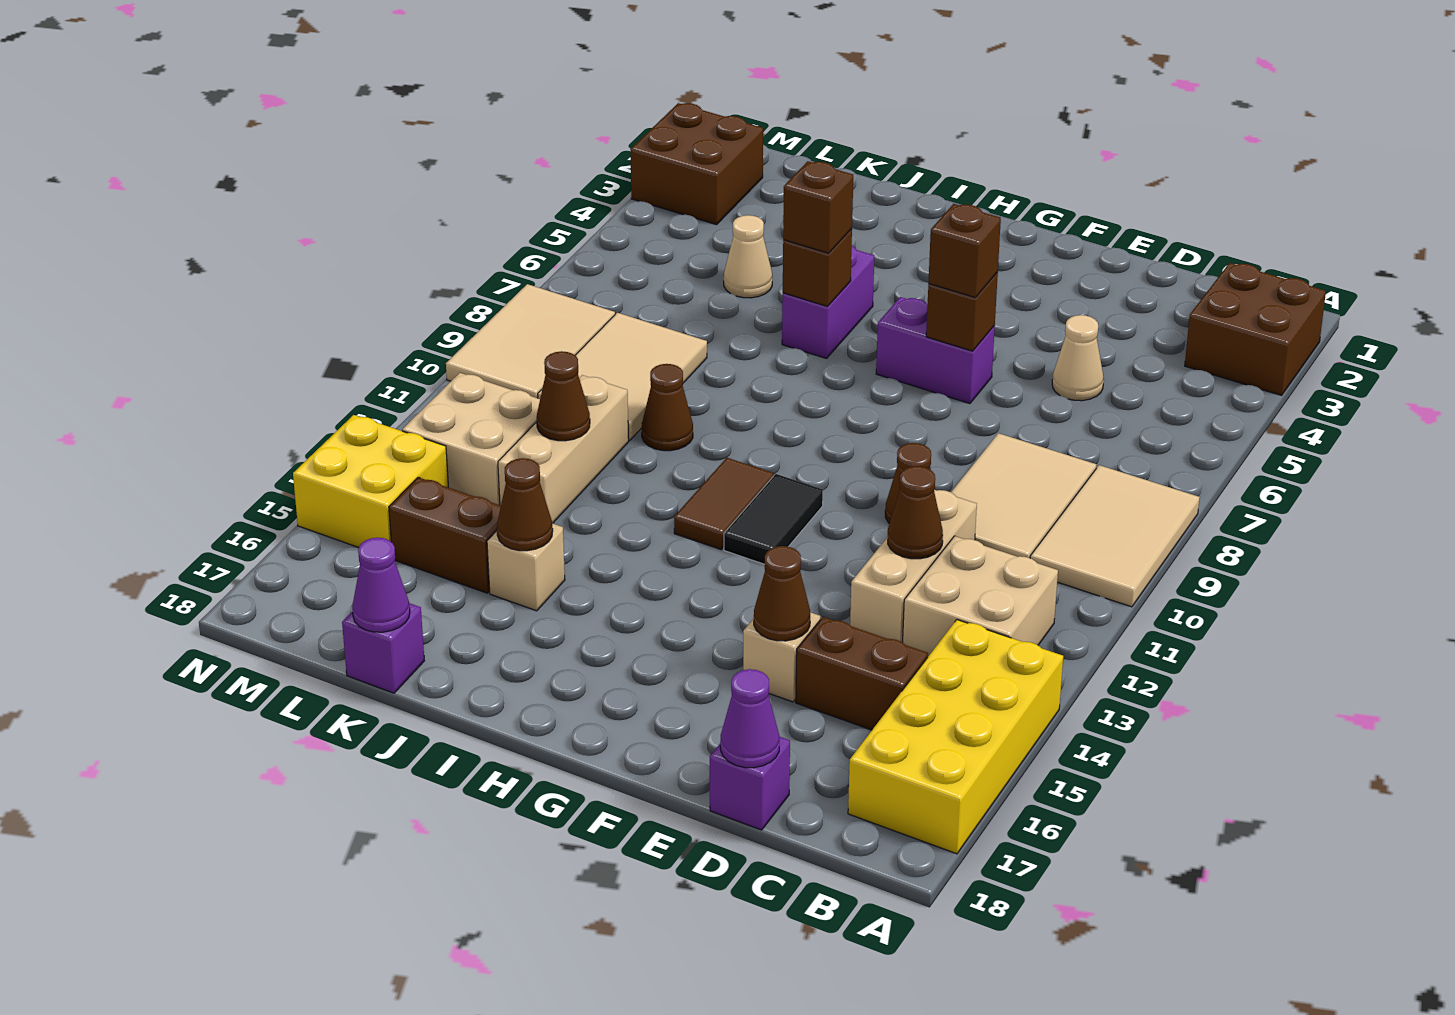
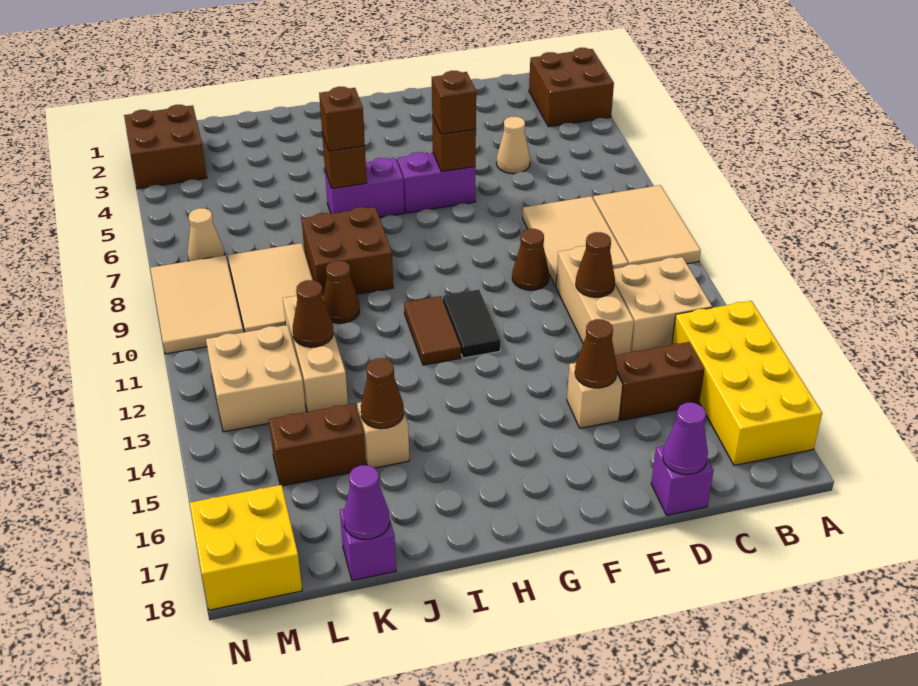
purple brick I5:I6 level 1 -> purple brick H6:I6 level 1
none -> brown brick I8:J9 level 1
tan cone K5 level 1 -> tan cone M7 level 1
yellow brick M14:N15 level 1 -> yellow brick M17:N18 level 1

